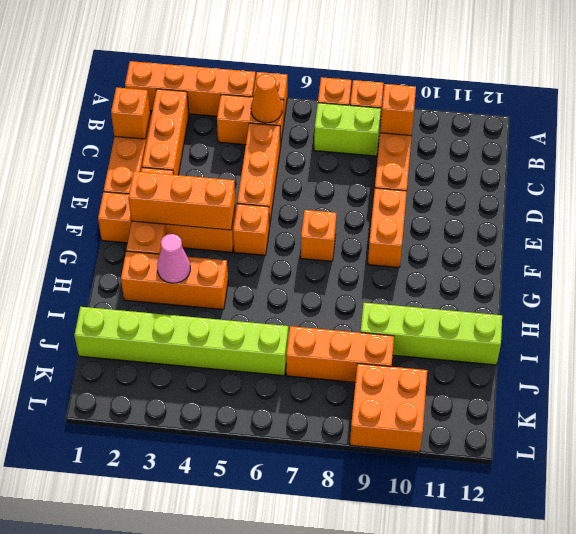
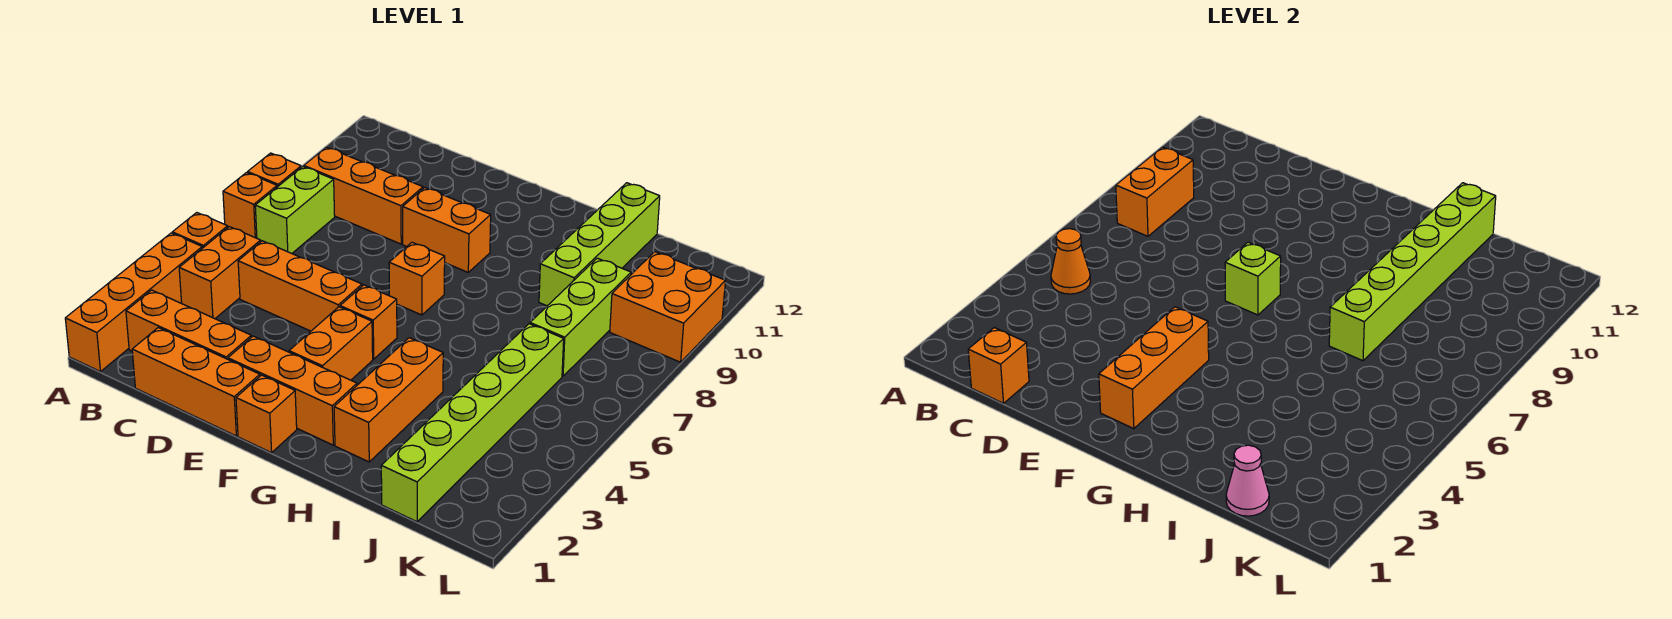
orange brick B9 level 2 -> orange brick B8:B9 level 2
none -> lime brick F7 level 2
pink cone H3 level 2 -> pink cone J1 level 2
none -> lime brick I7:I12 level 2
orange brick J7:J9 level 1 -> lime brick J7:J9 level 1

